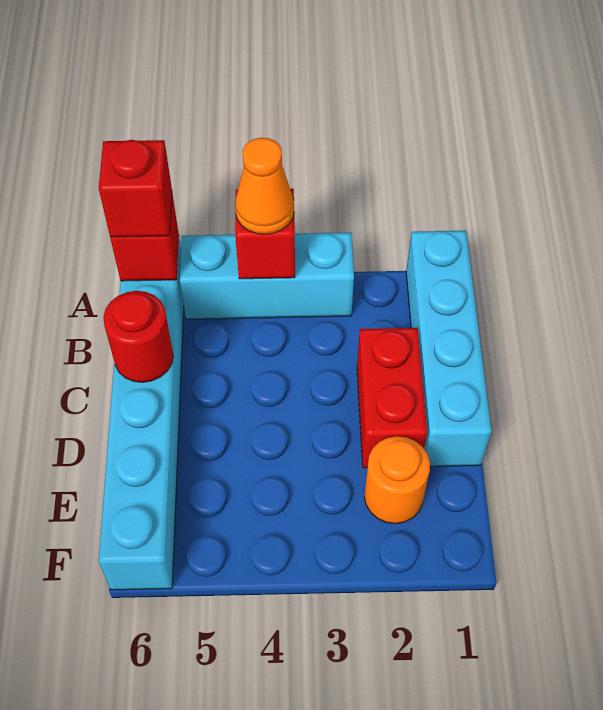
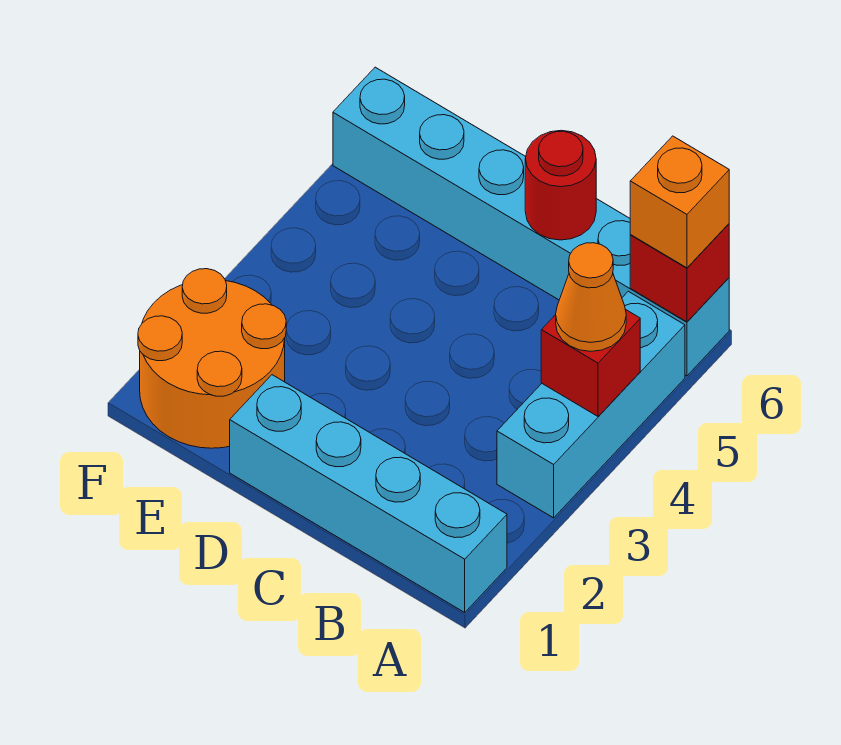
red brick A6 level 3 -> orange brick A6 level 3
red brick C2:D2 level 1 -> none
orange round brick E2 level 1 -> orange round brick E1:F2 level 1

